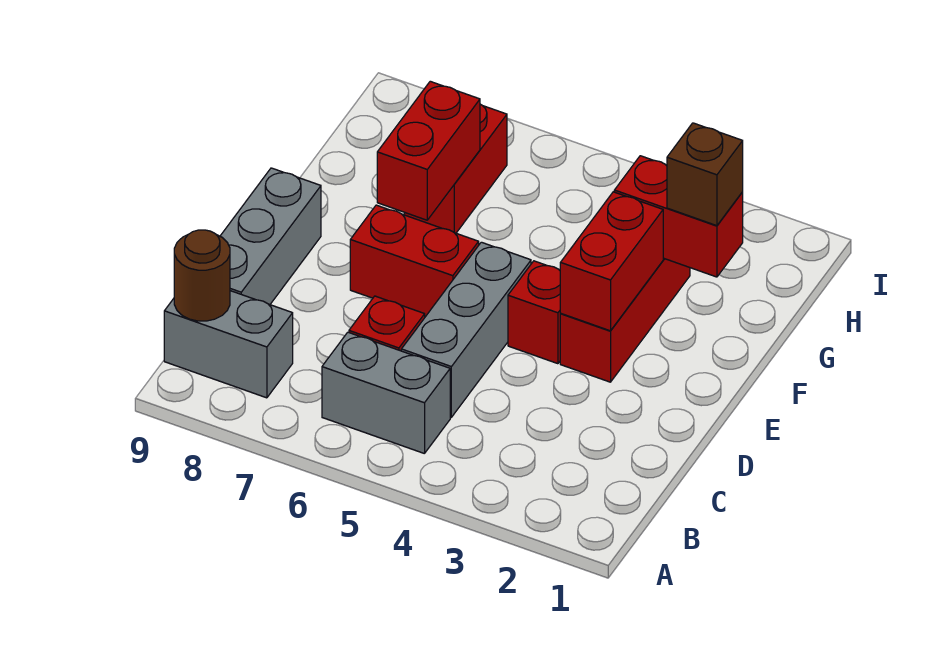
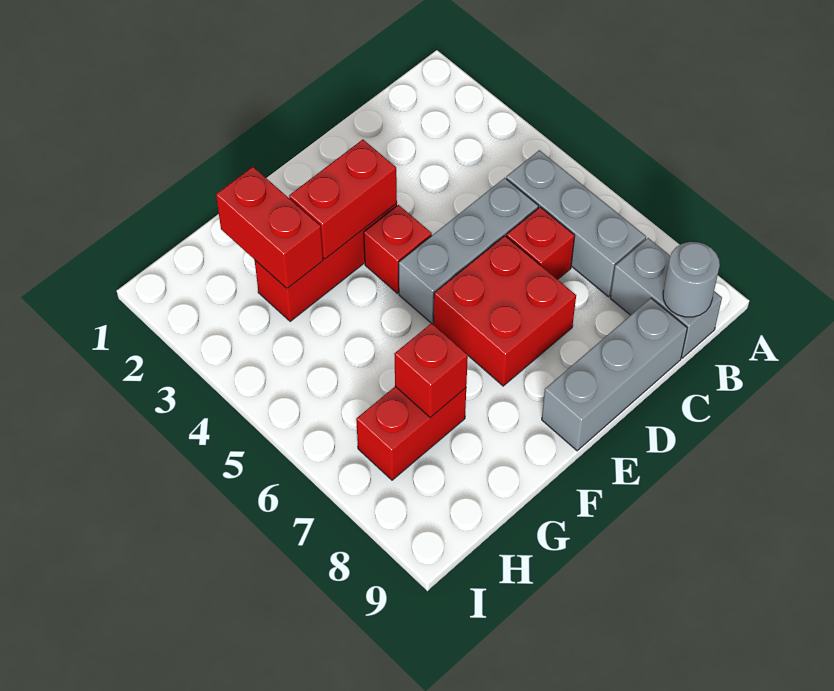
grey brick B5:B6 level 1 -> grey brick B5:B7 level 1
brown round brick B9 level 2 -> grey round brick B9 level 2
red brick E6:E7 level 1 -> red brick D6:E7 level 1
red brick F7:G7 level 2 -> red brick G7 level 2
brown brick G2 level 3 -> none

